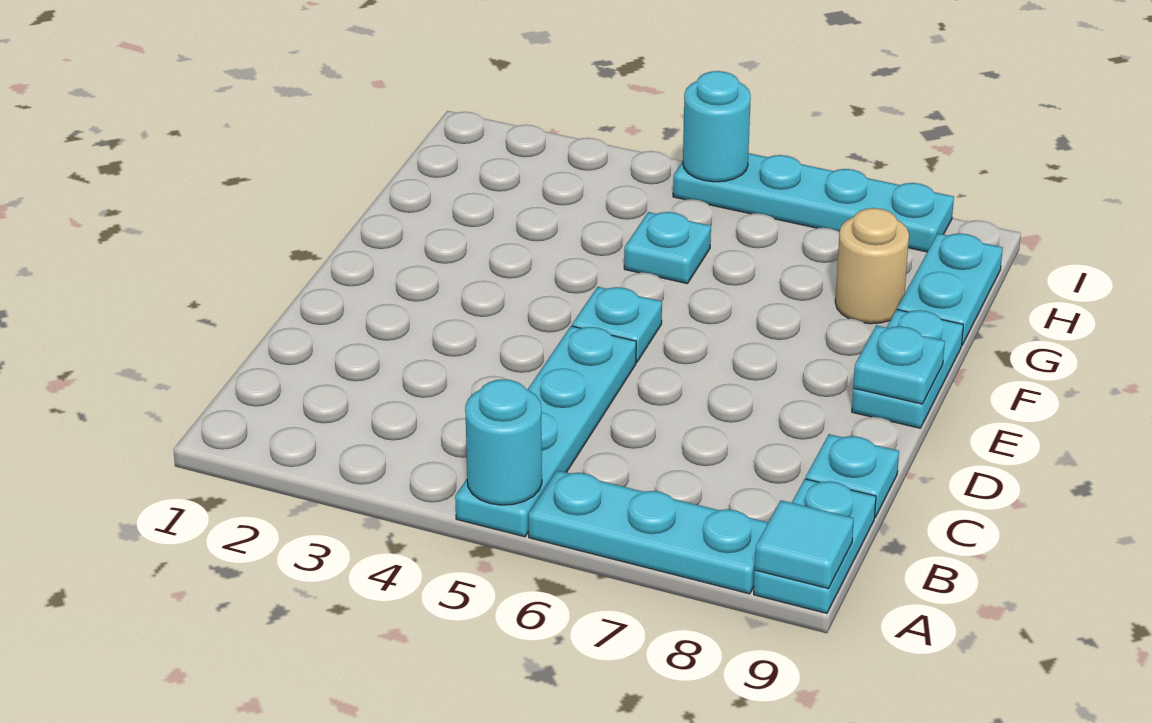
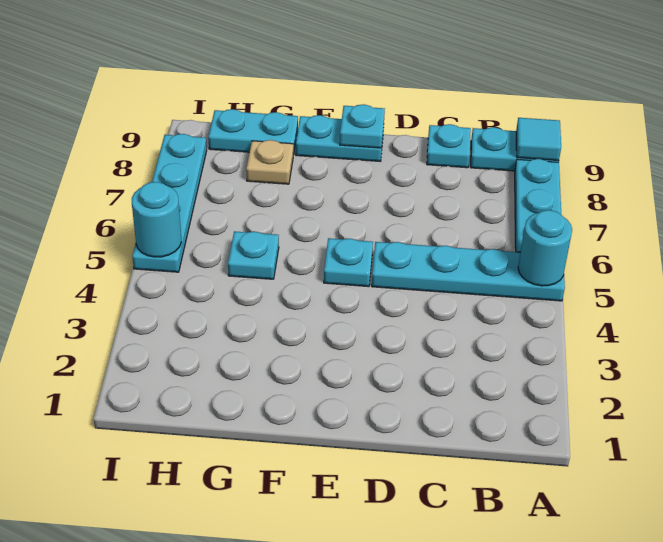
tan round brick G8 level 1 -> tan plate G8 level 1

